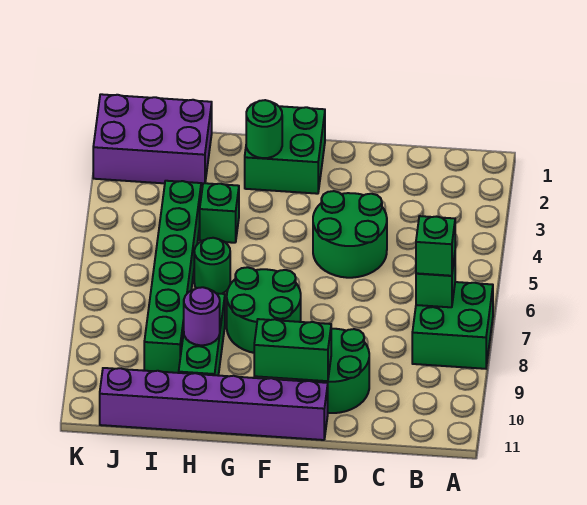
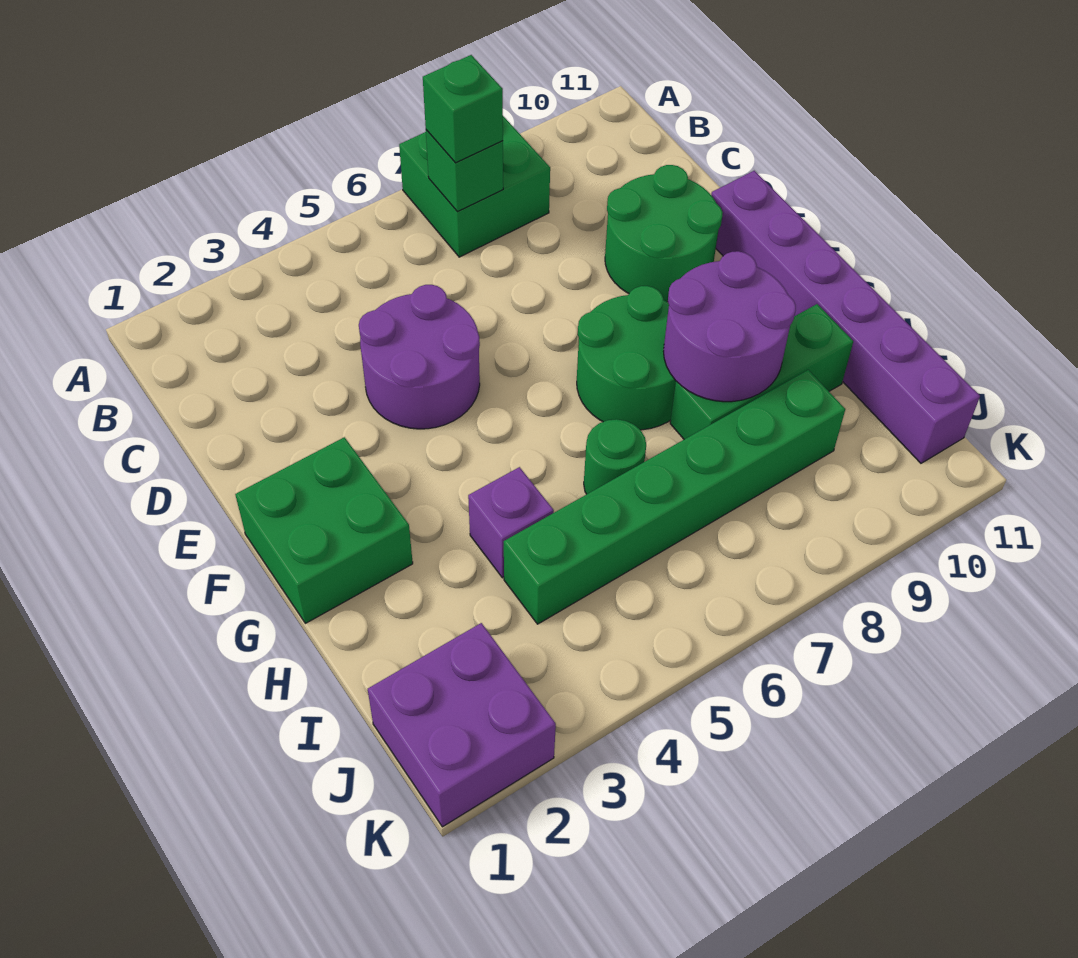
green round brick D4:E5 level 1 -> purple round brick D4:E5 level 1
green brick E10:F10 level 2 -> none
green round brick G2 level 2 -> none
green brick H4 level 1 -> purple brick H4 level 1
purple round brick H9 level 2 -> purple round brick G8:H9 level 2
purple brick I1:K2 level 1 -> purple brick J1:K2 level 1

